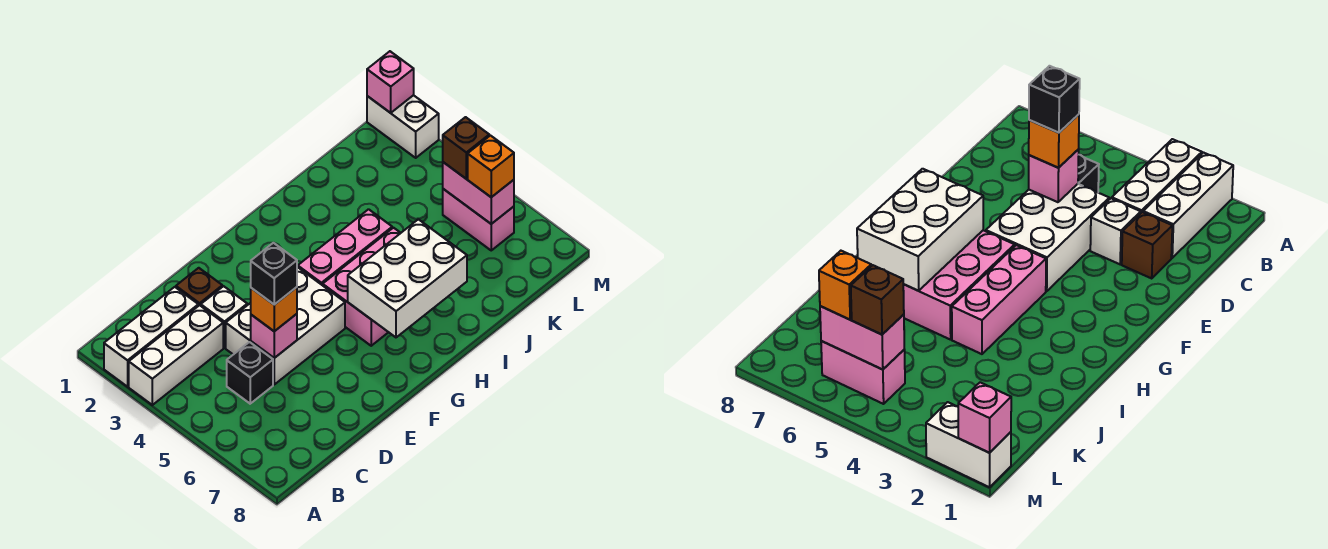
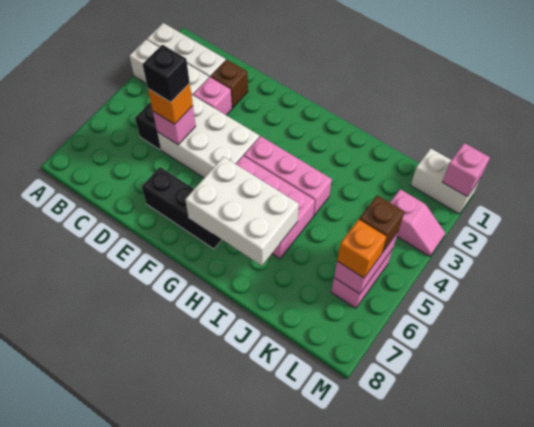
white brick D3 level 1 -> pink brick D3 level 1
none -> black brick E7:G7 level 1
none -> pink slope L3:M3 level 1 top L
white brick M1:M2 level 1 -> white brick L1:M1 level 1

